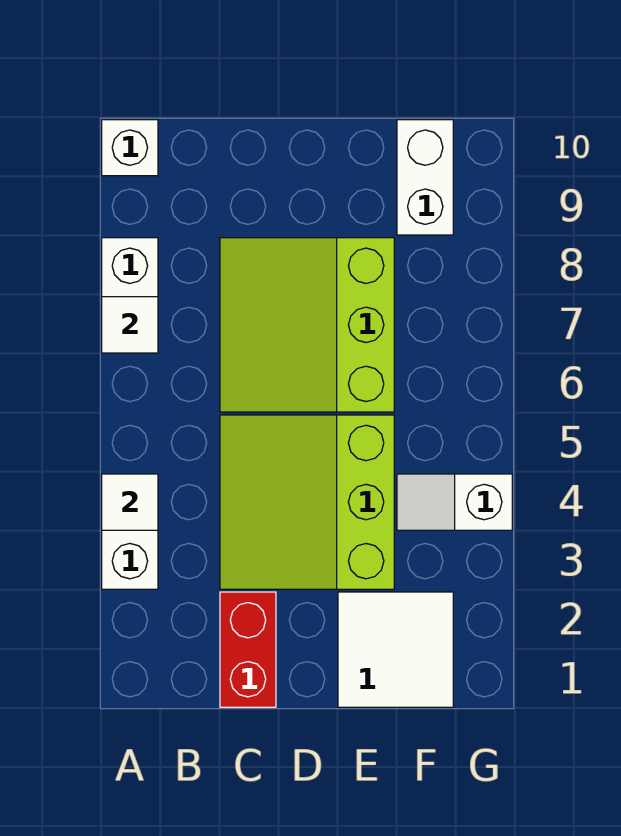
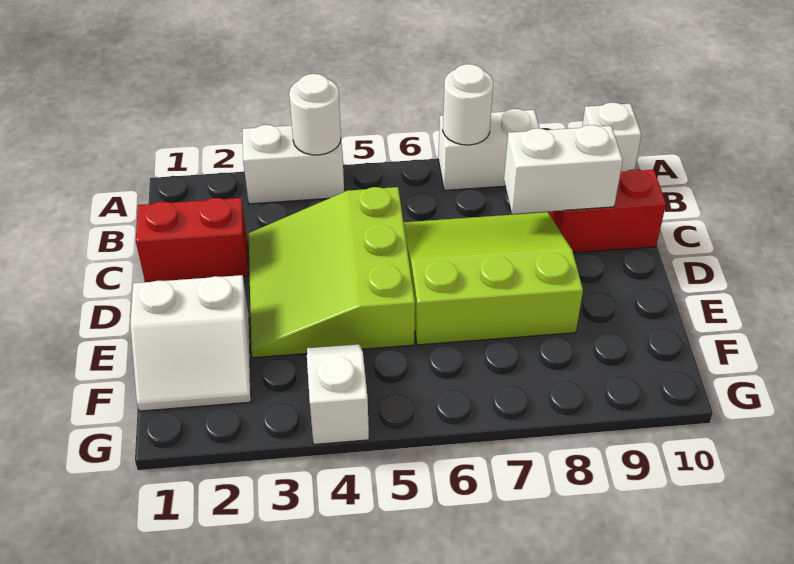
white tile A4 level 2 -> white round brick A4 level 2
white tile A7 level 2 -> white round brick A7 level 2
lime slope C3:E5 level 1 top E -> lime slope C3:E5 level 1 top 5
none -> red brick C9:C10 level 1
white tile E1:F2 level 1 -> white slope E1:F2 level 1 top E
white brick F9:F10 level 1 -> white brick C8:C9 level 2

